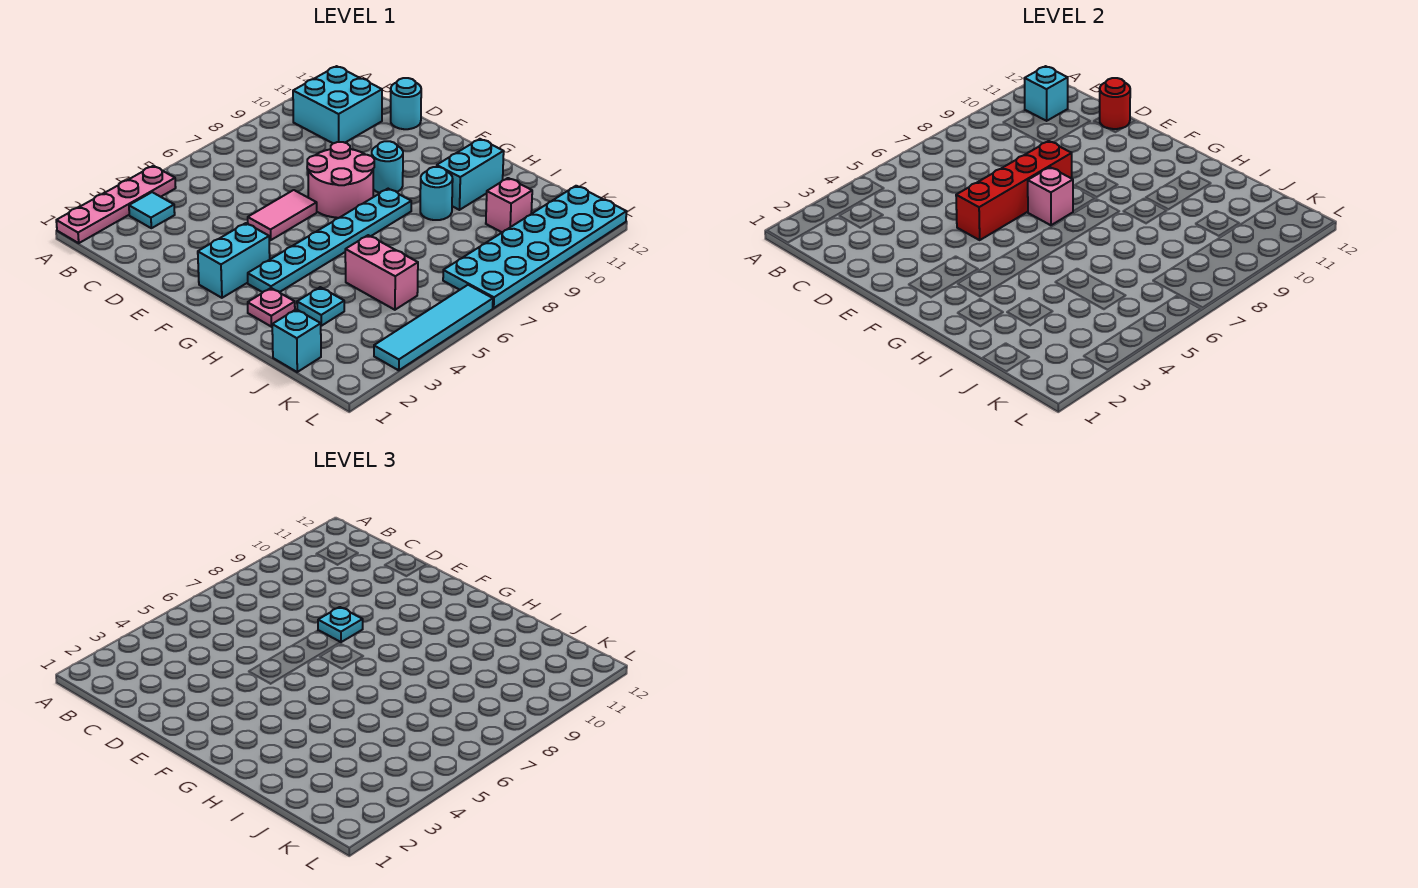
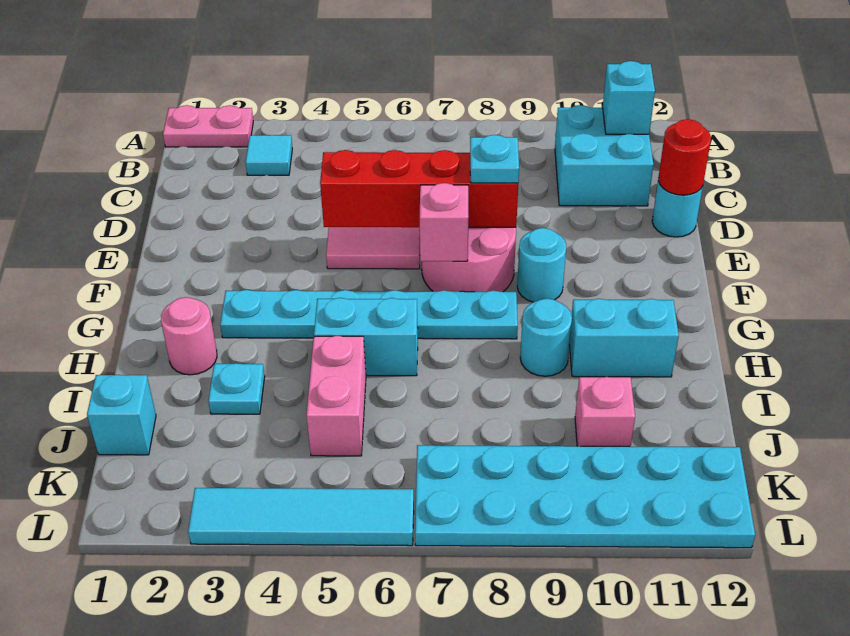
pink plate A1:A4 level 1 -> pink plate A1:A2 level 1
cyan brick F2:F3 level 1 -> cyan brick H5:H6 level 1
pink plate H2 level 1 -> pink round brick H2 level 1

